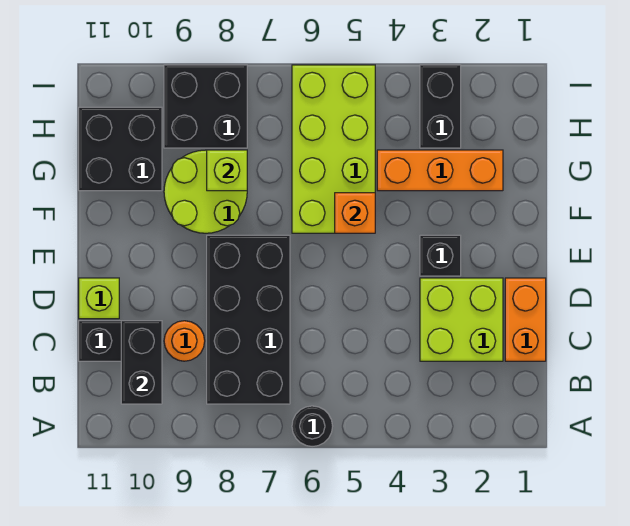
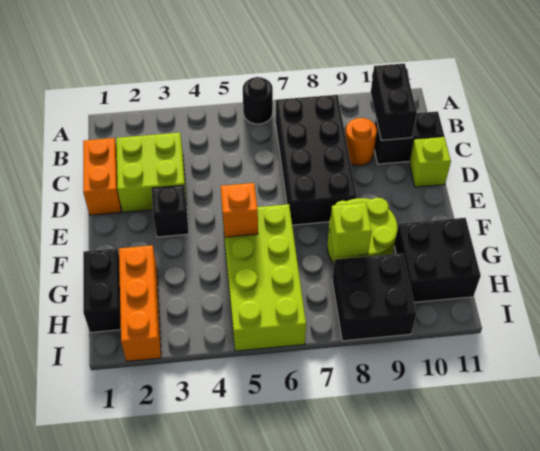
orange brick G2:G4 level 1 -> orange brick G2:I2 level 1
black brick H3:I3 level 1 -> black brick G1:H1 level 1

